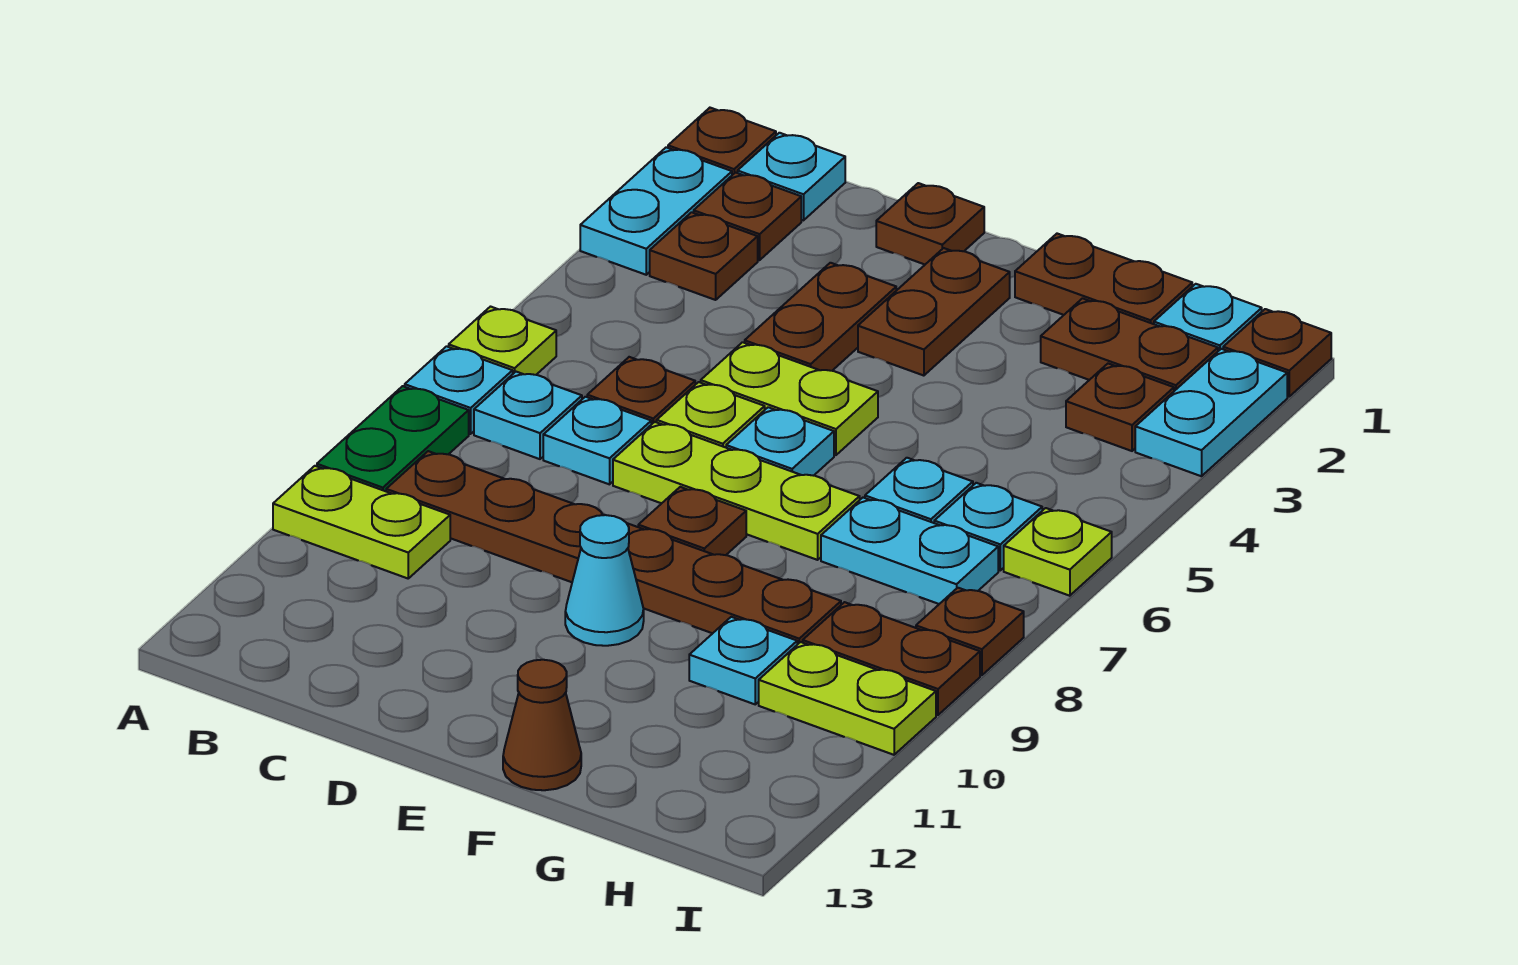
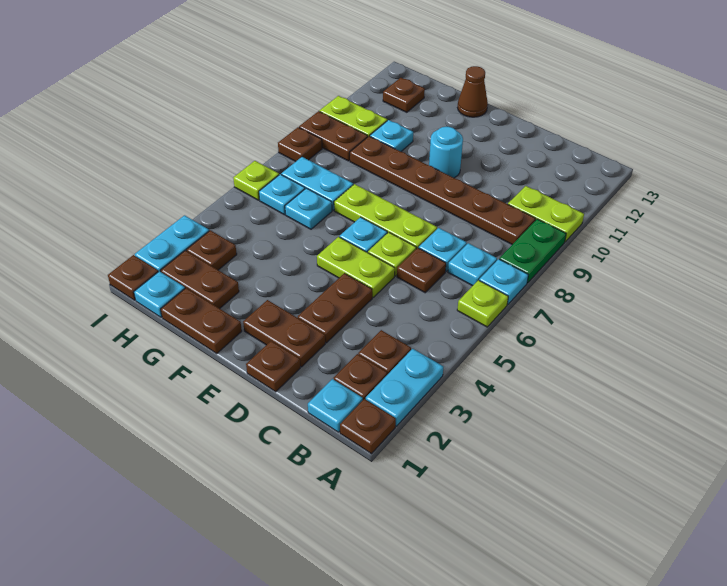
brown plate E2:E3 level 1 -> brown plate D2:E2 level 1
brown plate E8 level 1 -> brown plate H12 level 1
cyan cone E10 level 1 -> cyan round brick E10 level 1

